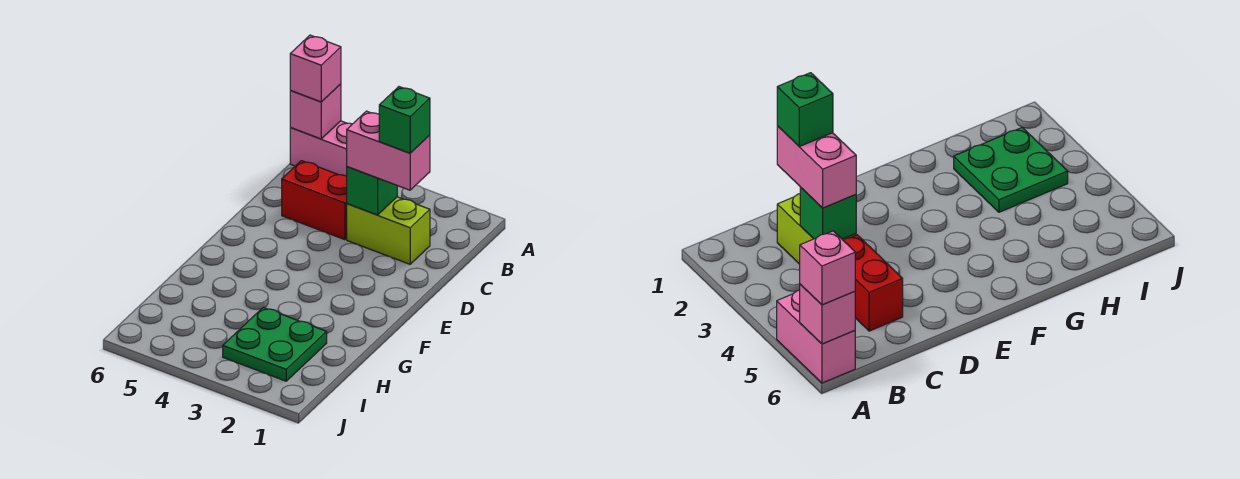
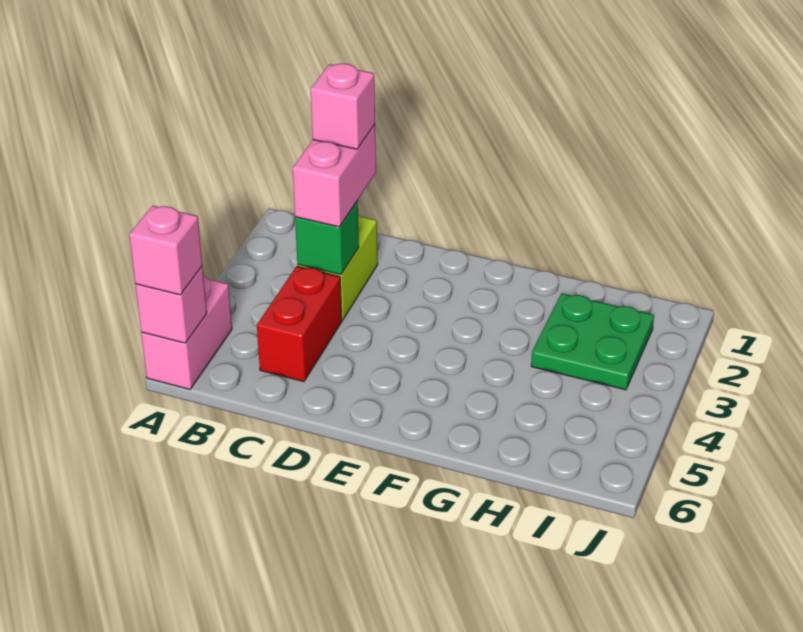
green brick C2 level 4 -> pink brick C2 level 4

